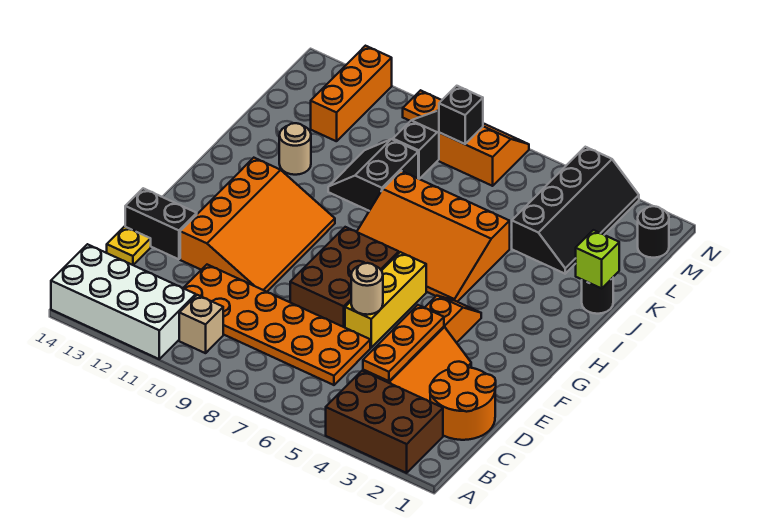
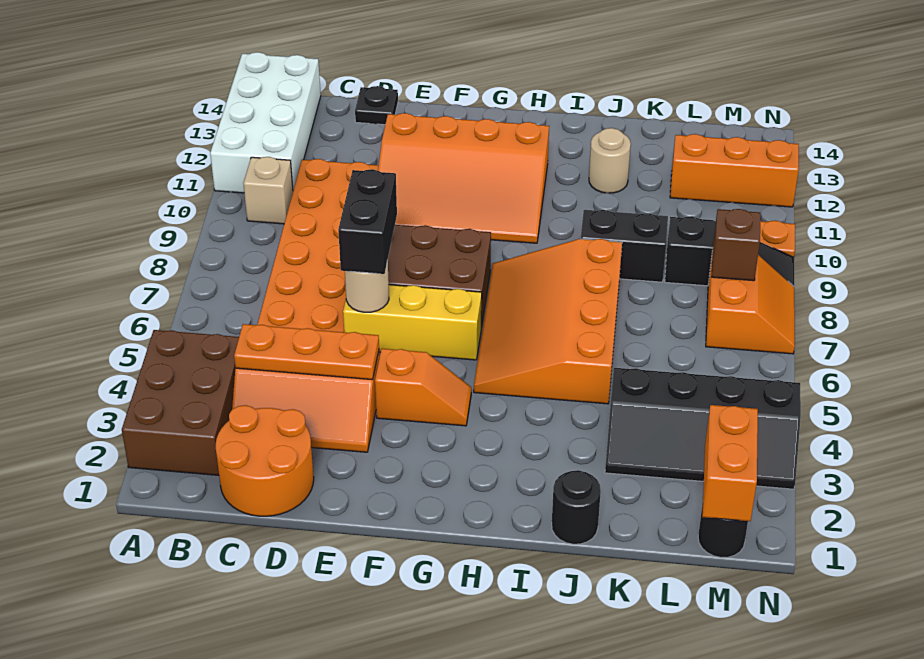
yellow plate D14 level 1 -> black plate D14 level 1
black brick E13:E14 level 1 -> black brick E6:E7 level 3
lime brick J1 level 2 -> none
none -> orange brick M1:M2 level 2
black brick M8 level 2 -> brown brick M8 level 2

